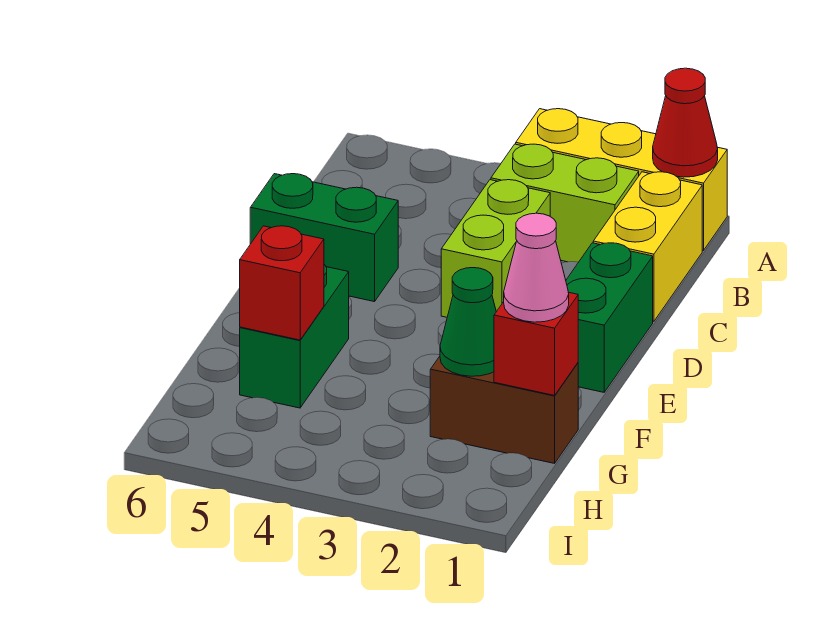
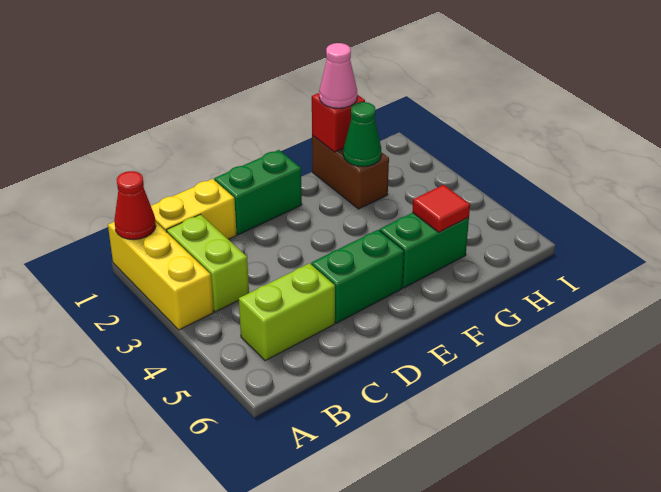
lime brick C3:D3 level 1 -> lime brick B5:C5 level 1
green brick D5:D6 level 1 -> green brick D5:E5 level 1
red brick G5 level 2 -> red tile G5 level 2

